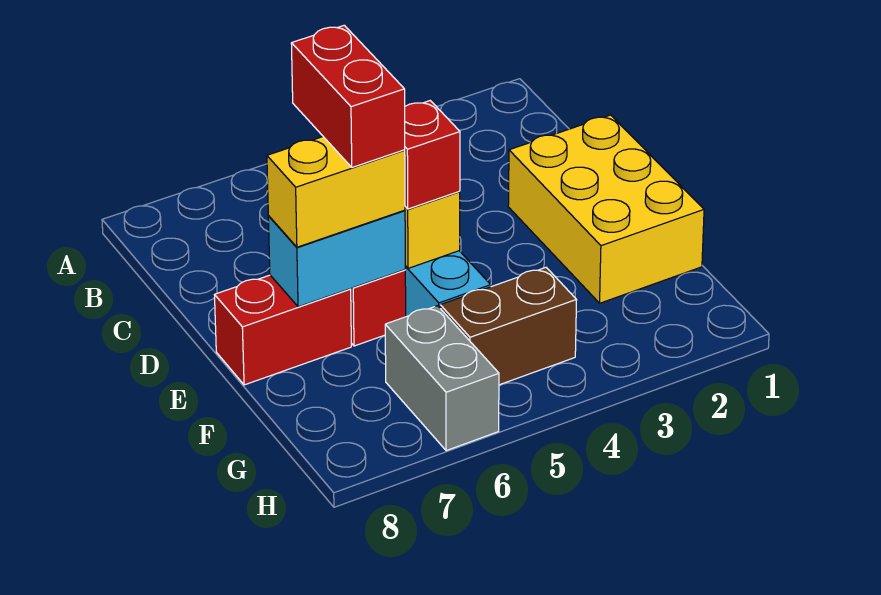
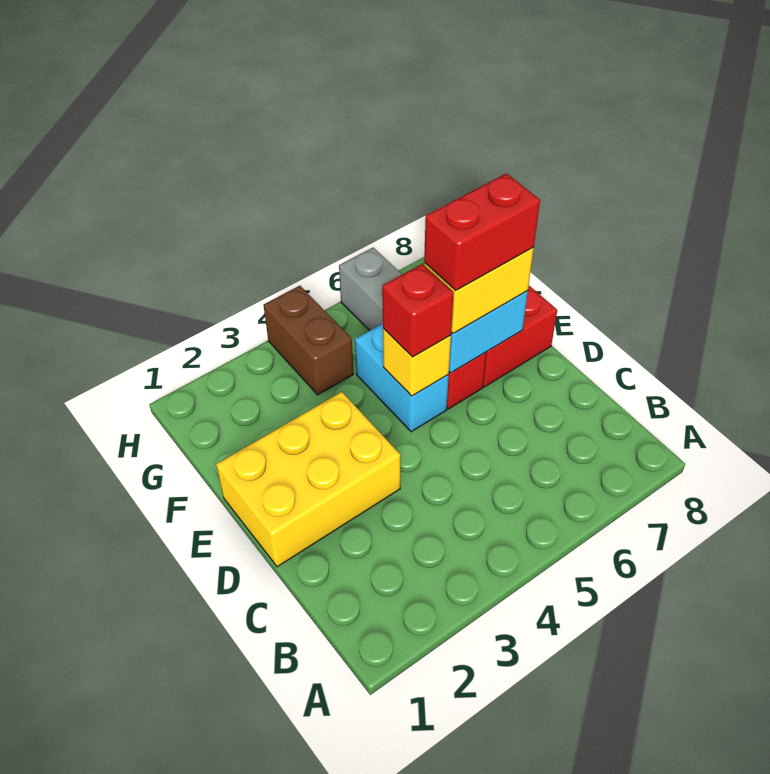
yellow brick D1:F2 level 1 -> yellow brick D1:E3 level 1
red brick D6:E6 level 4 -> red brick E6:E7 level 4
brown brick G4:G5 level 1 -> brown brick G4:H4 level 1

